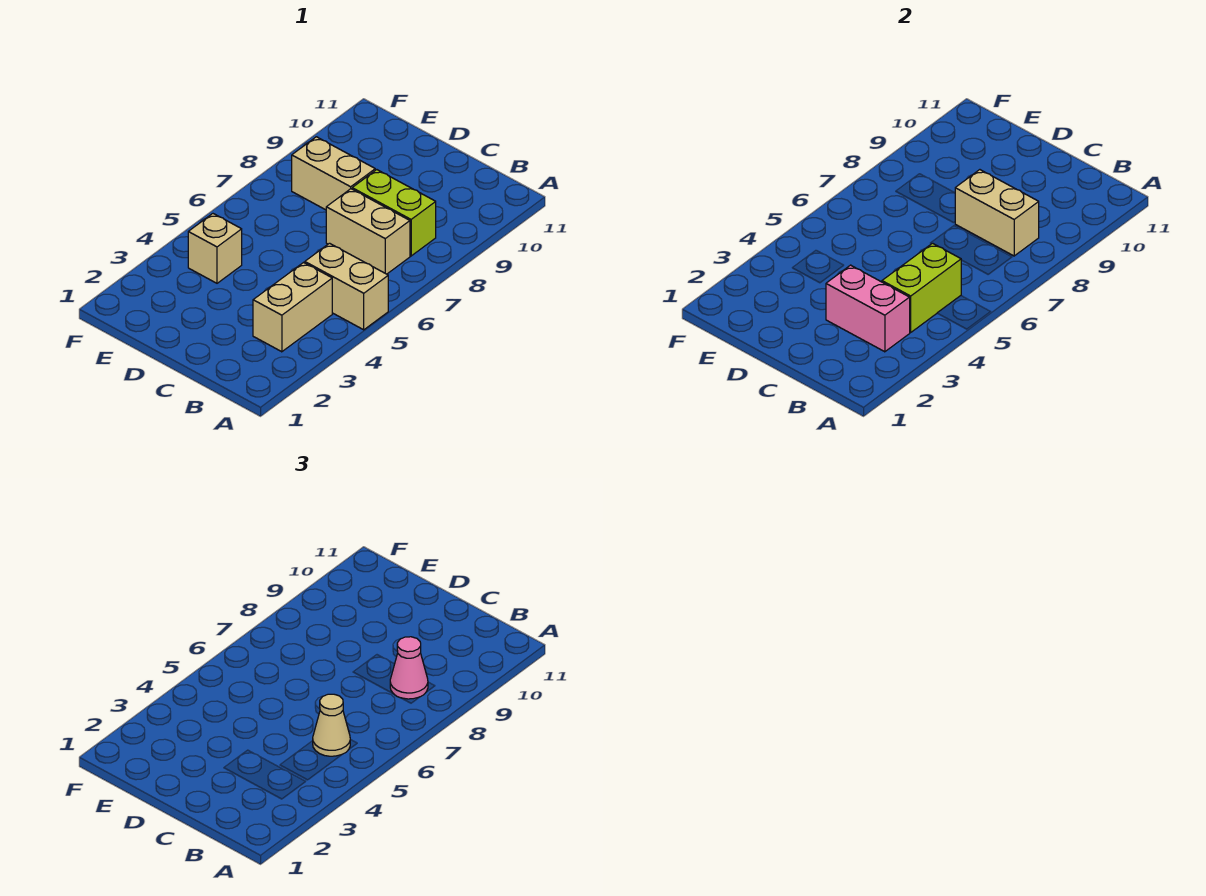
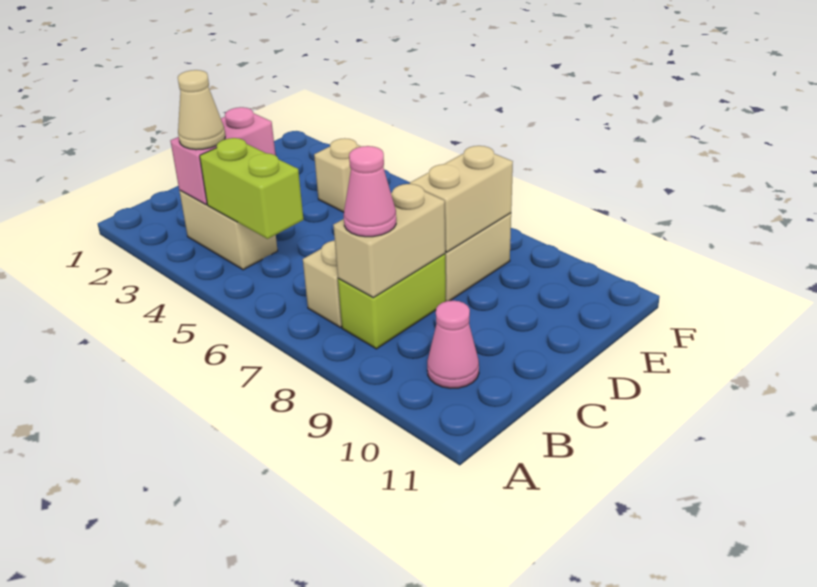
tan brick A5:B5 level 1 -> tan brick D8:E8 level 2
tan cone B5 level 3 -> tan cone B3 level 3
none -> pink cone B10 level 1

